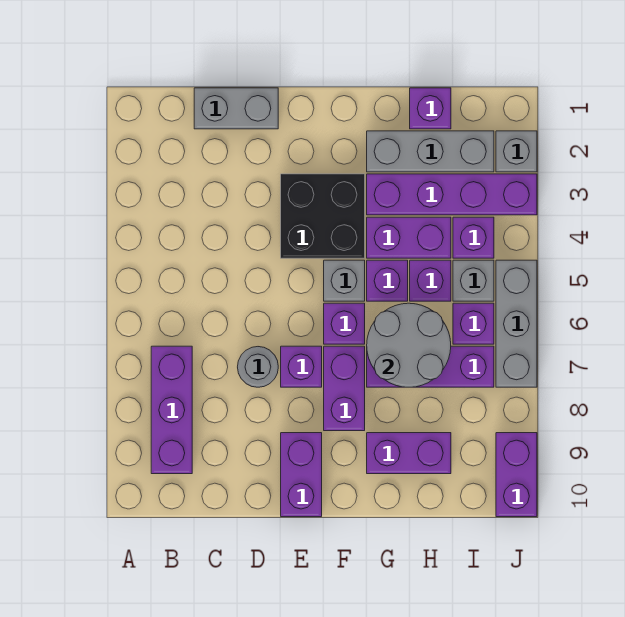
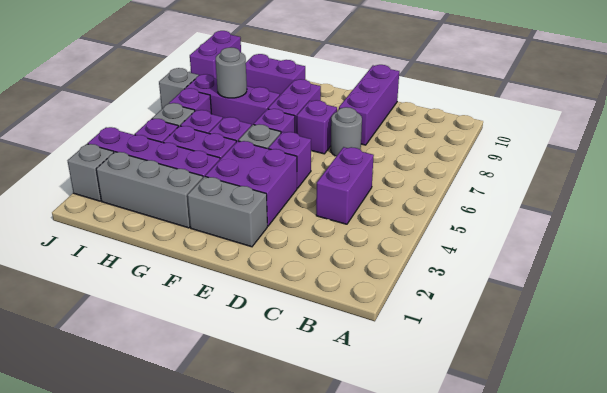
purple brick B7:B9 level 1 -> purple brick D8:D10 level 1
grey brick C1:D1 level 1 -> grey brick E2:F2 level 1
black brick E3:F4 level 1 -> purple brick E3:F4 level 1
purple brick E9:E10 level 1 -> purple brick C4:C5 level 1
grey round brick G6:H7 level 2 -> grey round brick H7 level 2
purple brick H1 level 1 -> purple brick E5 level 1
grey brick J5:J7 level 1 -> grey brick J7 level 1

